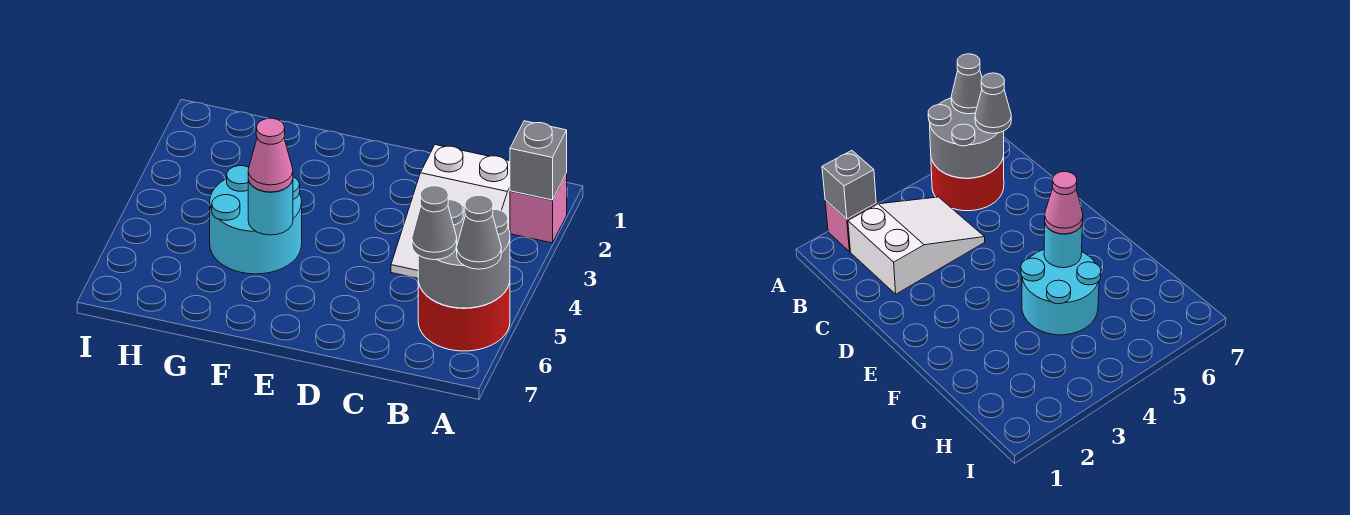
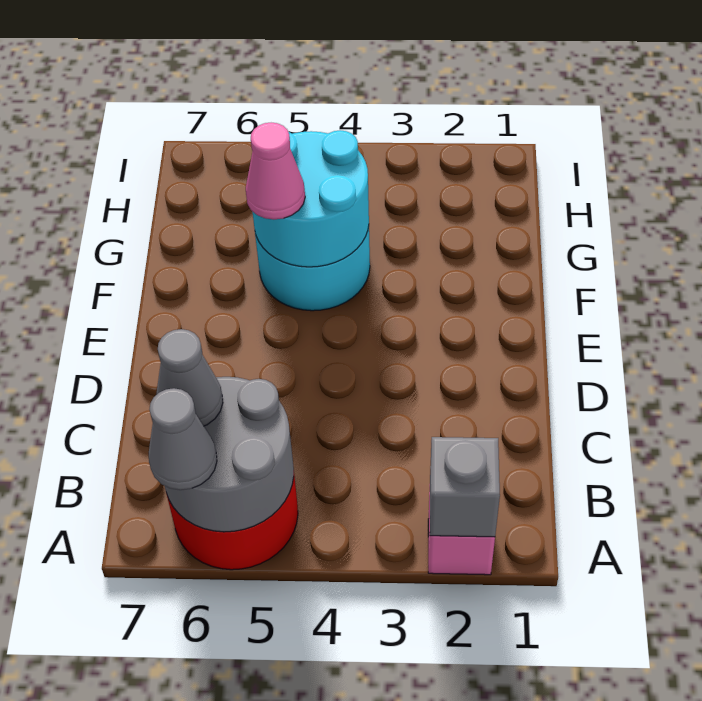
white slope B2:C4 level 1 top 2 -> none
cyan round brick F5 level 2 -> cyan round brick F4:G5 level 2

